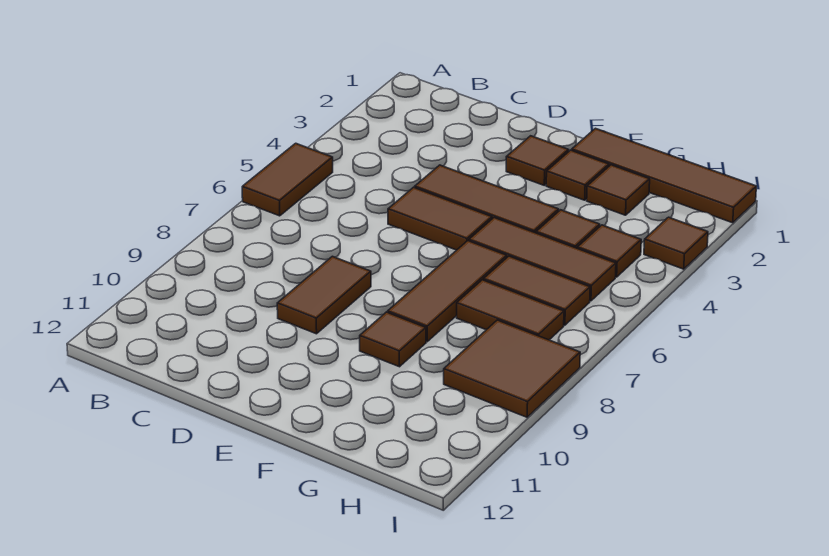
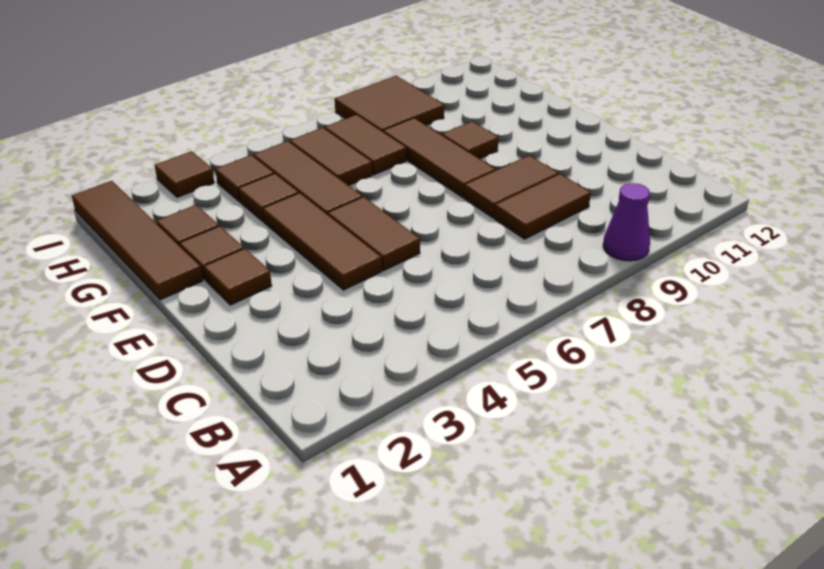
brown tile A5:A6 level 1 -> brown tile C8:C9 level 1
none -> purple cone A9 level 1
brown tile F6:F8 level 1 -> brown tile E8:G8 level 1

